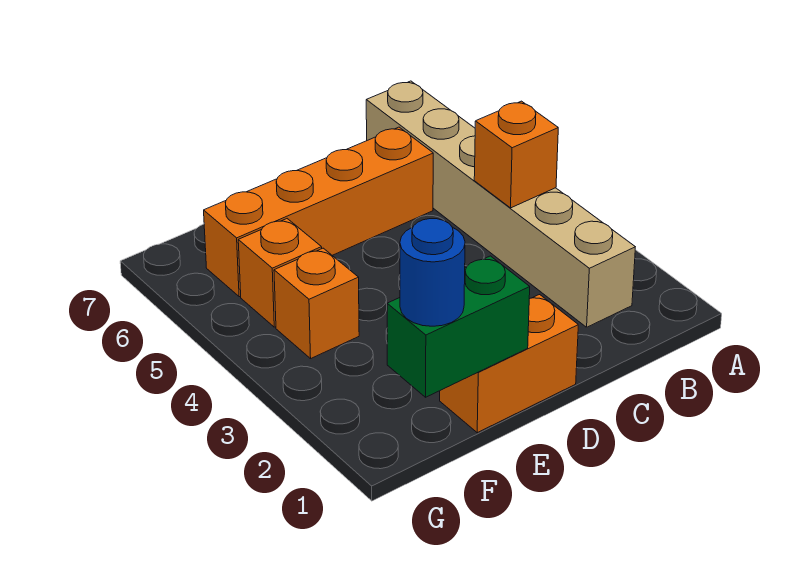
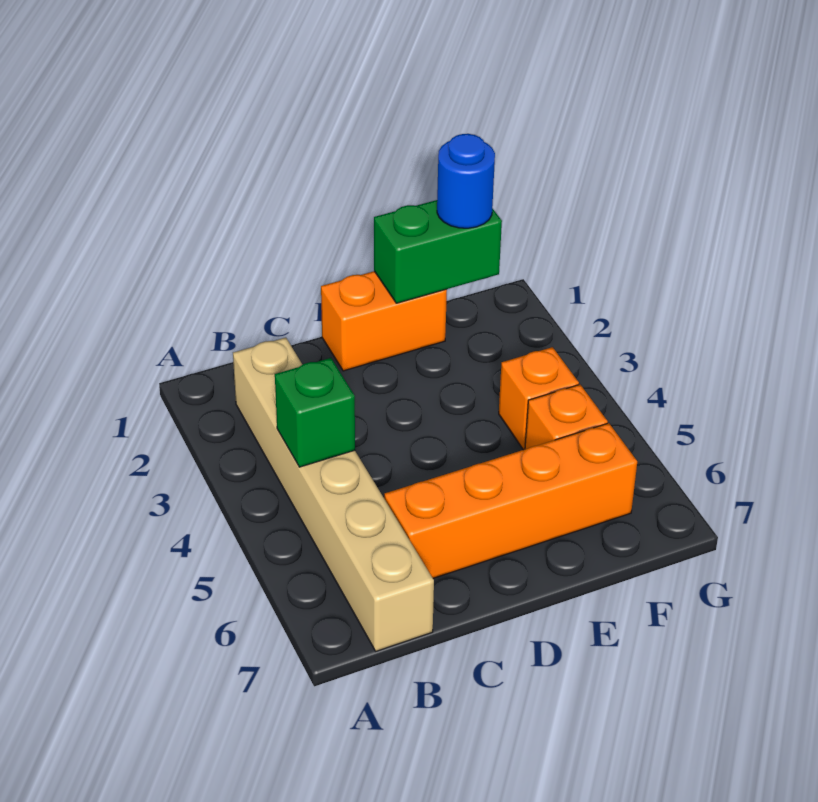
orange brick B4 level 2 -> green brick B4 level 2

